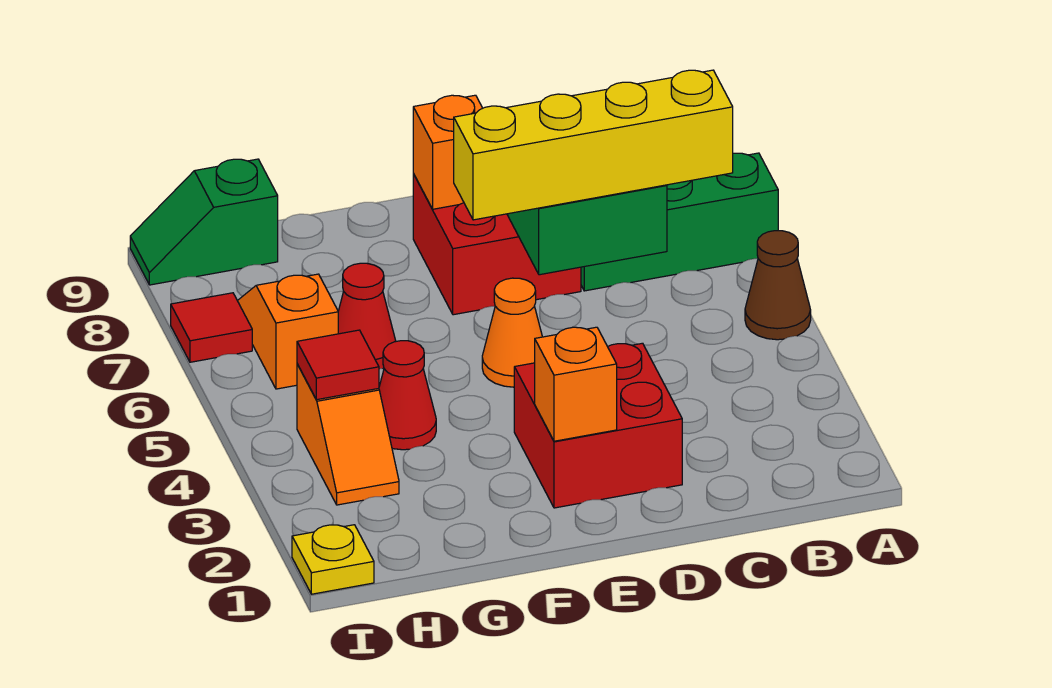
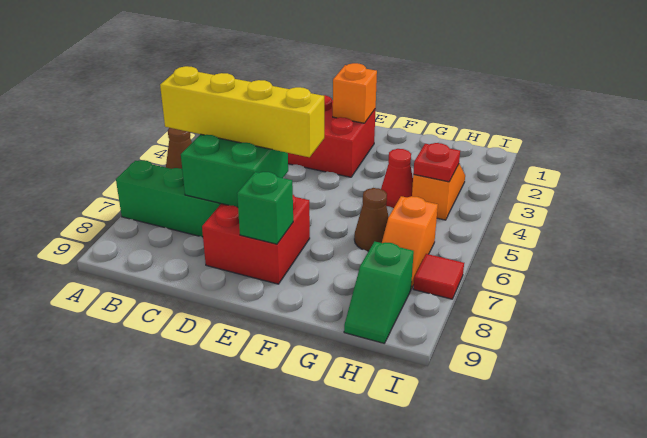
orange cone E5 level 1 -> none
orange brick E8 level 2 -> green brick E8 level 2
red cone G6 level 1 -> brown cone G6 level 1
red tile H4 level 2 -> red plate H4 level 2
green slope H9:I9 level 1 top H -> green slope H8:H9 level 1 top 8
yellow plate I1 level 1 -> none

